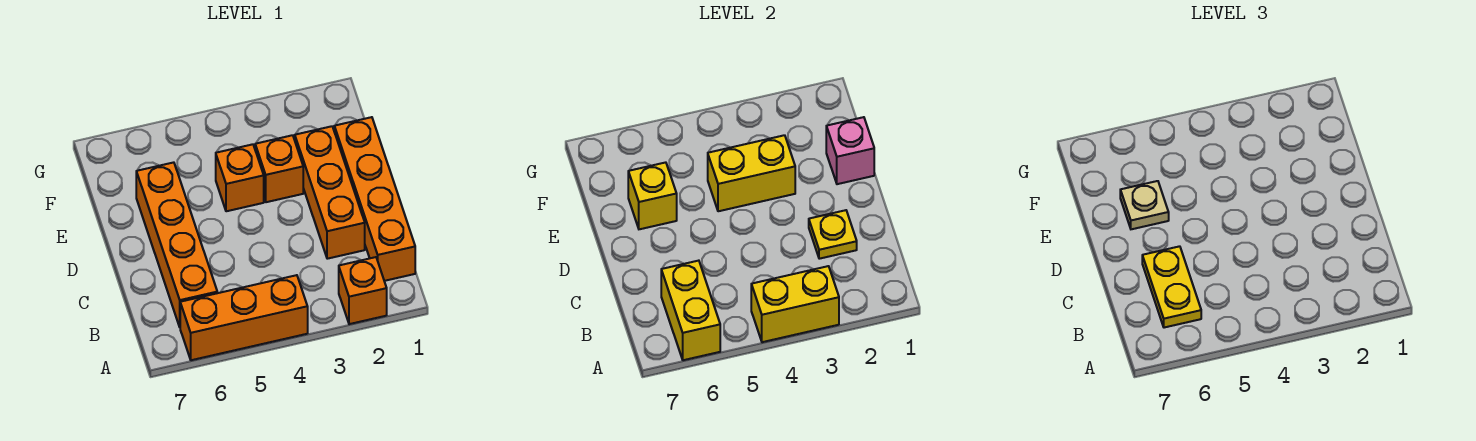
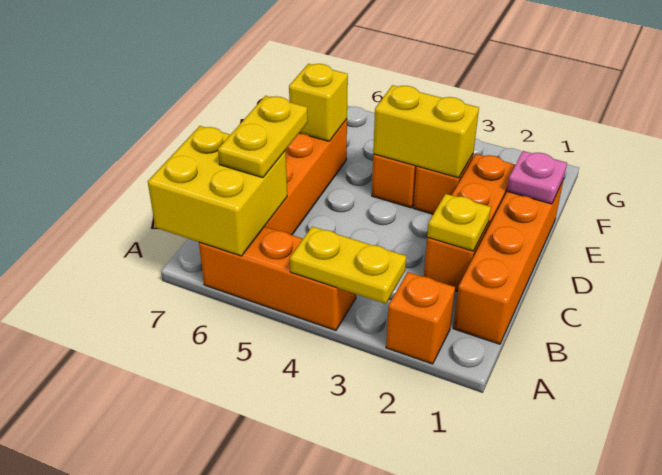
yellow brick A3:A4 level 2 -> yellow plate A3:A4 level 2
yellow brick A6:B6 level 2 -> yellow brick A6:B7 level 2
pink brick E1 level 2 -> pink plate E1 level 2
tan plate E6 level 3 -> none

